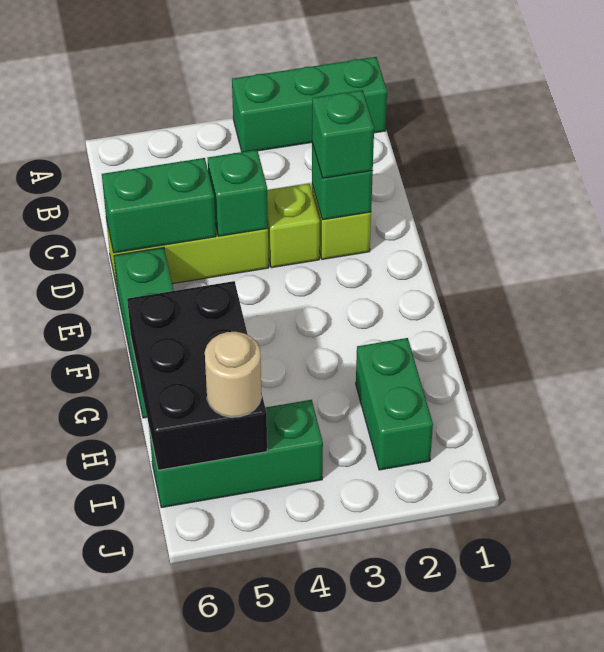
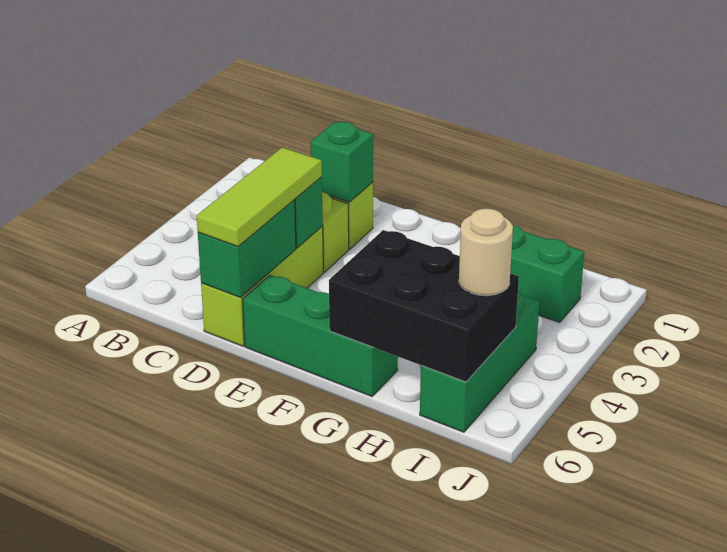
green brick A1:A3 level 1 -> none
green brick D2 level 3 -> none
none -> lime tile D4:D6 level 3

